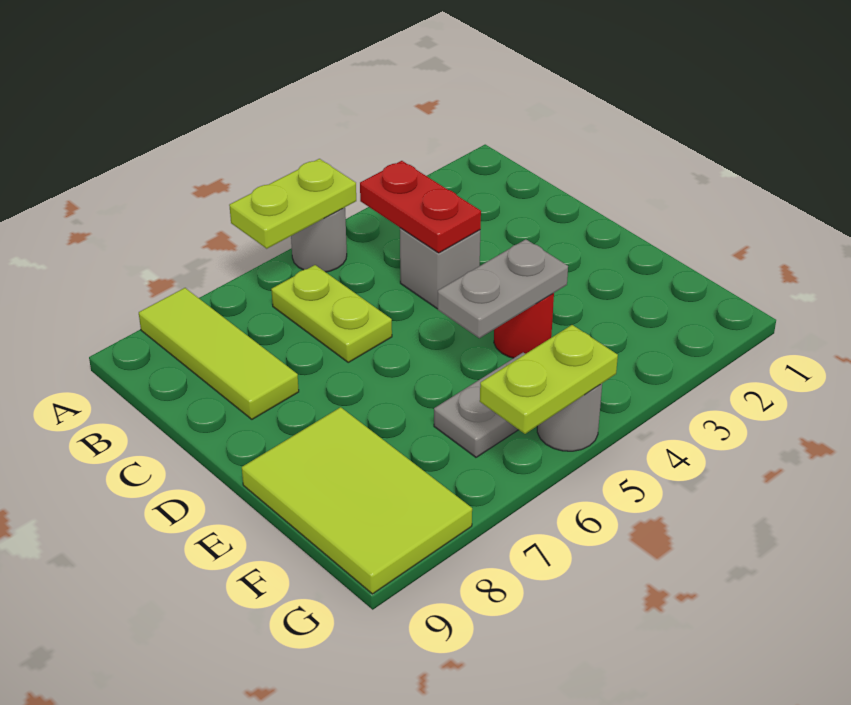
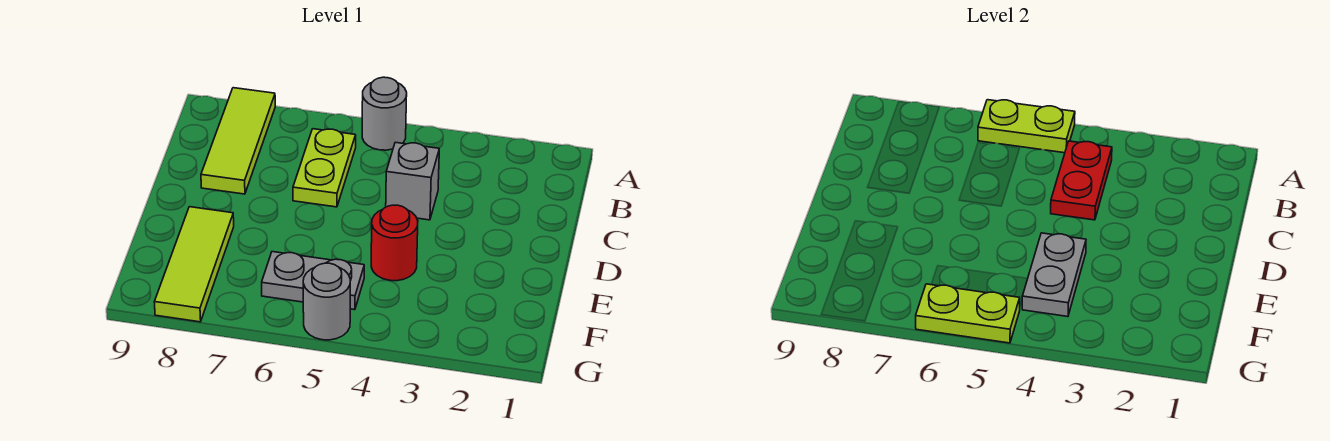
grey plate E4:E5 level 2 -> grey plate E4:F4 level 2
lime tile E8:G9 level 1 -> lime tile E8:G8 level 1

